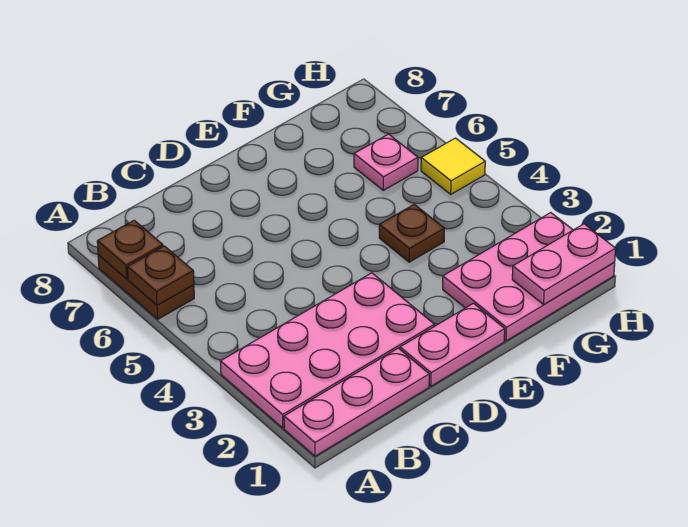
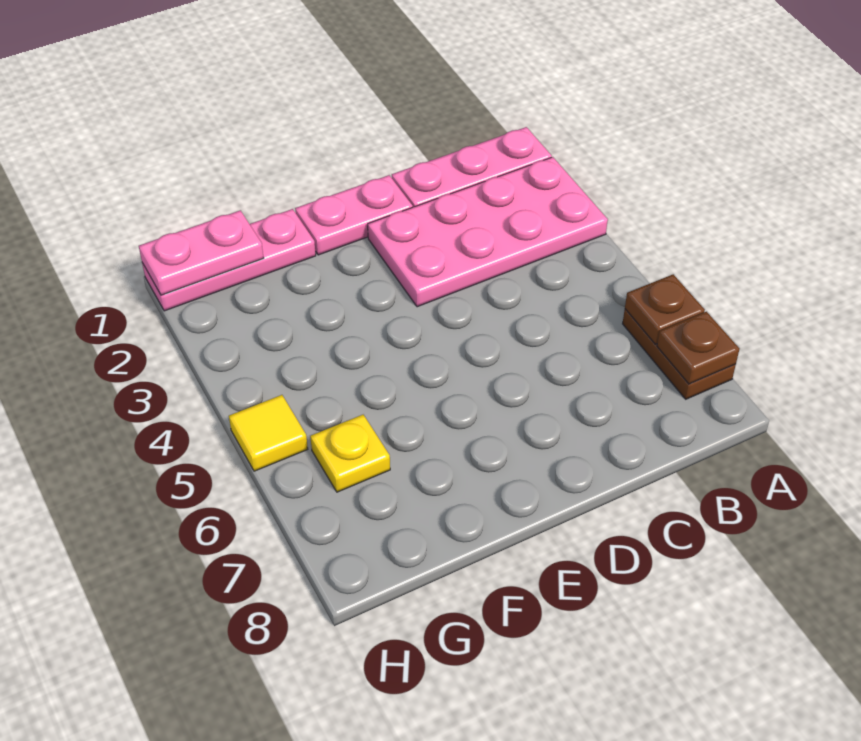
pink plate F1:H2 level 1 -> pink plate F1:H1 level 1
brown plate F4 level 1 -> none
pink plate G6 level 1 -> yellow plate G6 level 1

